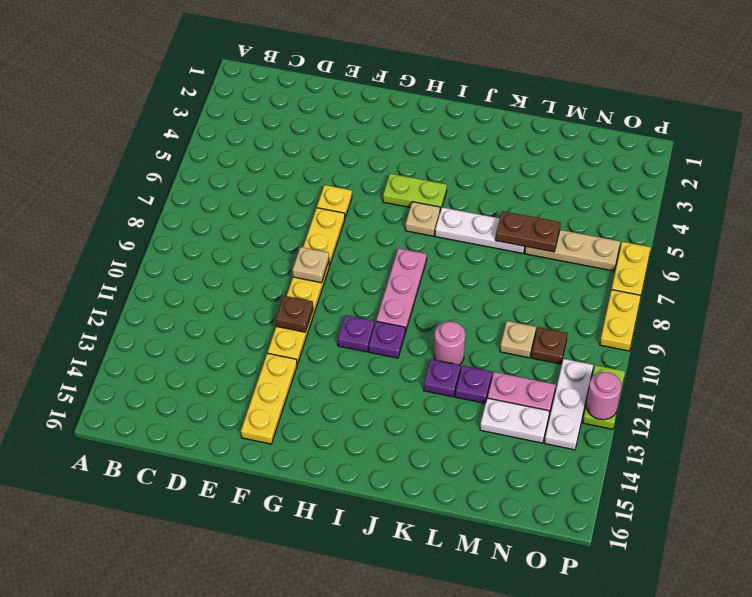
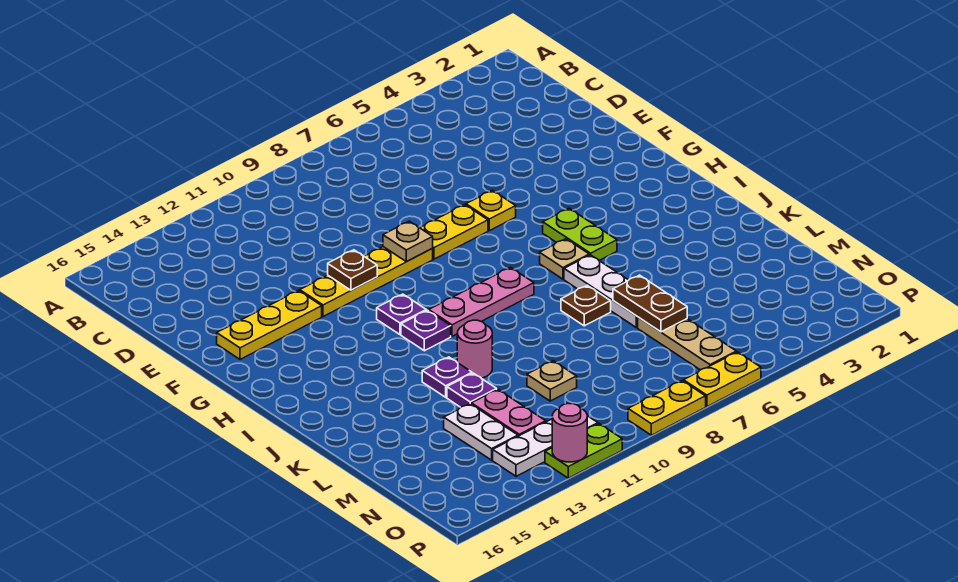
brown plate N10 level 1 -> brown plate K7 level 1

